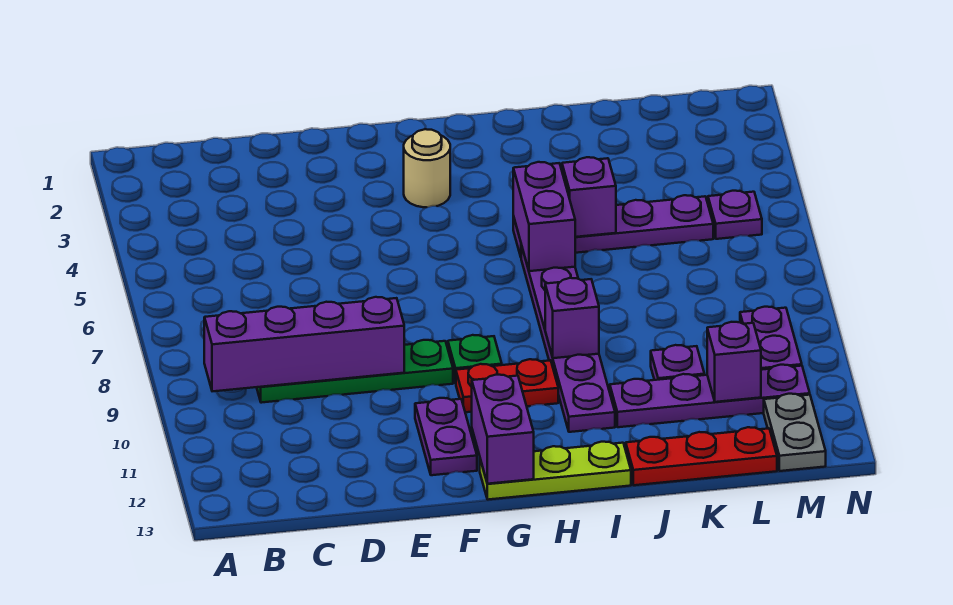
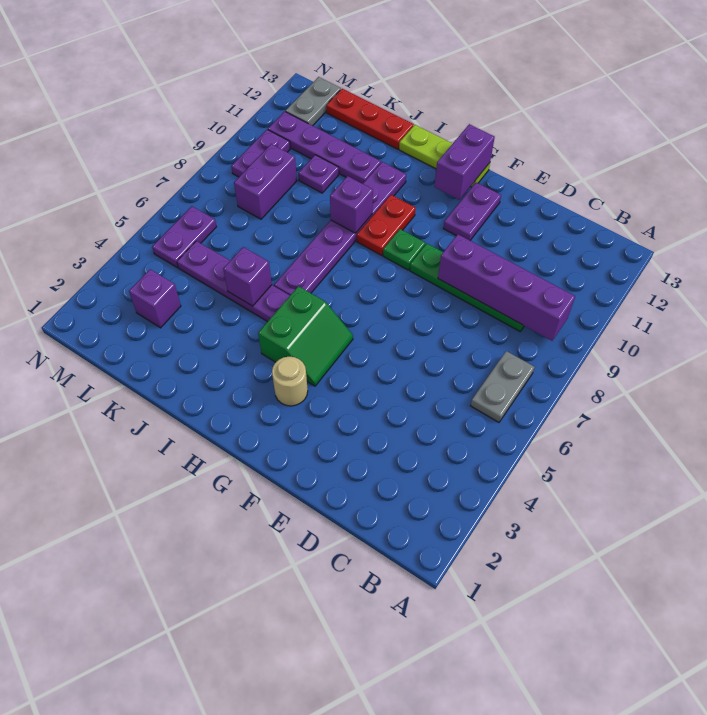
none -> grey plate B6:B7 level 1
none -> green slope G4:H5 level 1 top H
red plate G10:H10 level 1 -> red plate H9:H10 level 1
purple brick I5:I6 level 2 -> purple brick L8:L9 level 1
purple brick L11 level 2 -> purple brick L3 level 1
purple plate M5 level 1 -> purple plate M5:M6 level 1

